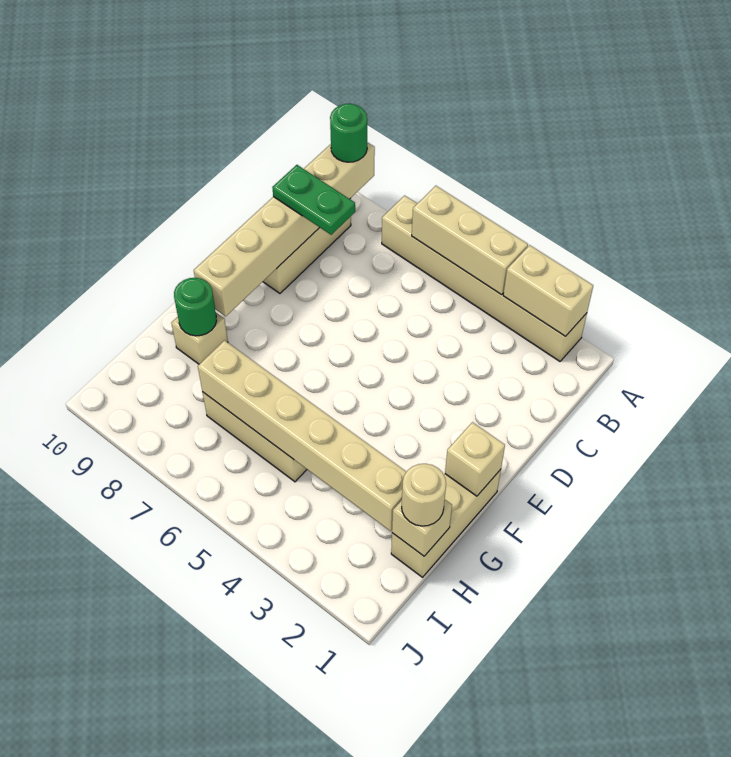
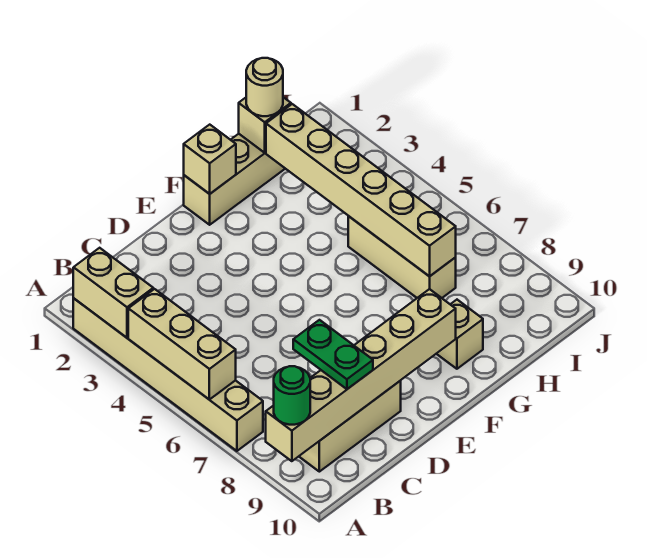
green round brick G9 level 2 -> none

